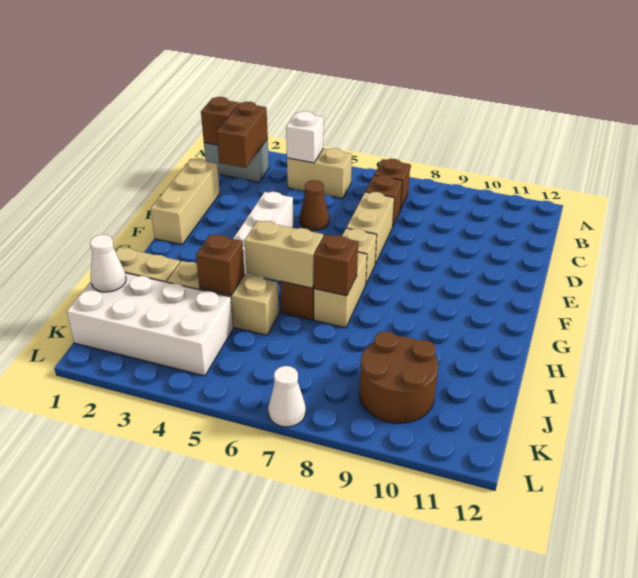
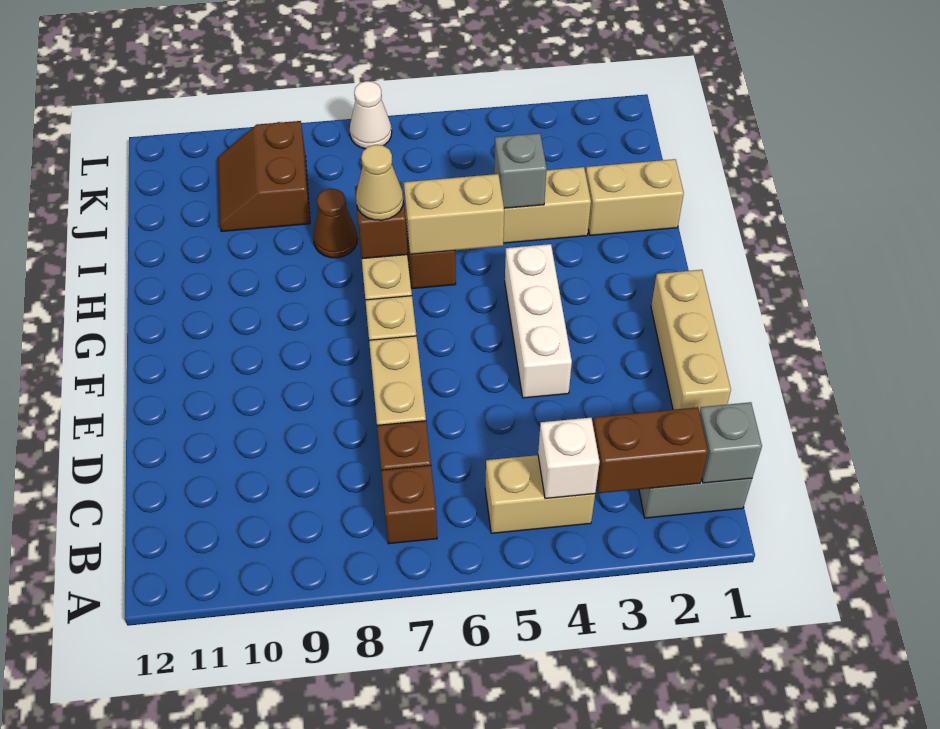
brown brick B1 level 2 -> grey brick B1 level 2
brown brick B2:C2 level 2 -> brown brick B2:B3 level 2
brown cone D5 level 1 -> brown cone I8 level 1
none -> tan cone H7 level 3
brown brick I4 level 2 -> grey brick I4 level 2
white brick J1:K4 level 1 -> none
white cone J1 level 2 -> none
brown round brick J9:K10 level 1 -> brown slope J9:K10 level 1 top 9

